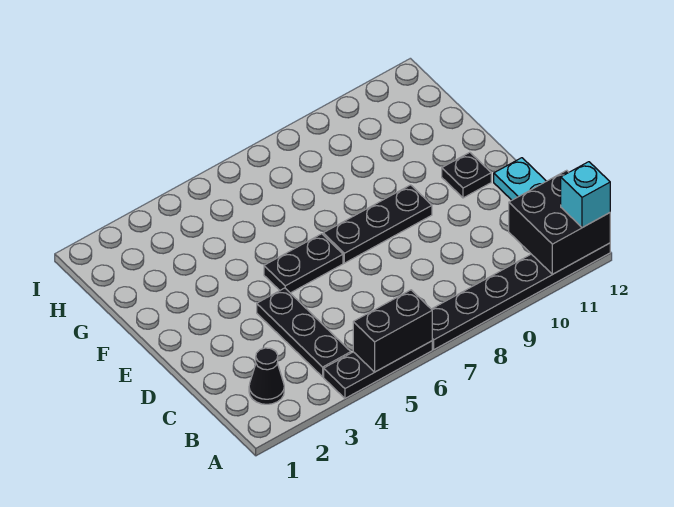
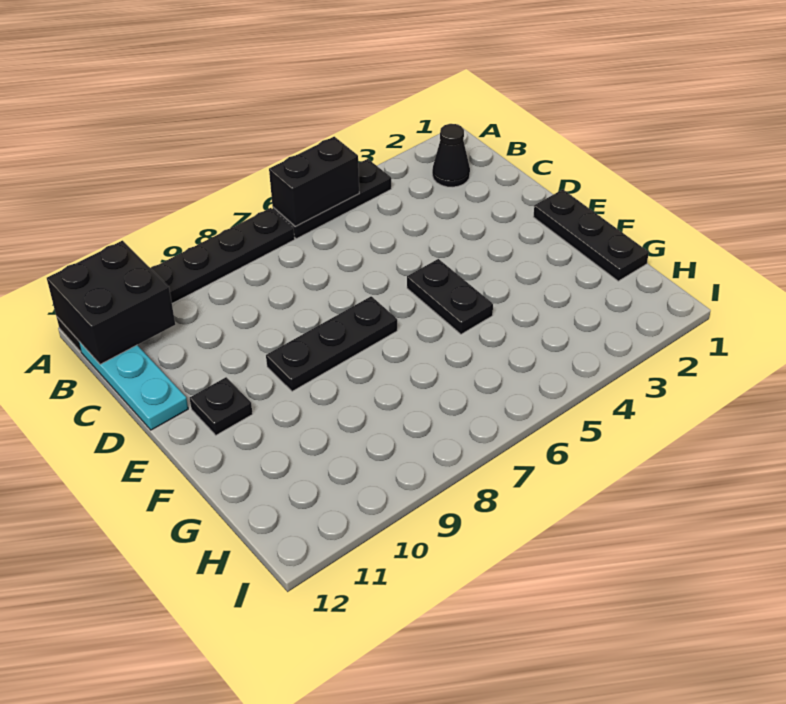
cyan brick A12 level 3 -> none
black plate B4:D4 level 1 -> black plate E1:G1 level 1
black plate E5:E6 level 1 -> black plate E5:F5 level 1

